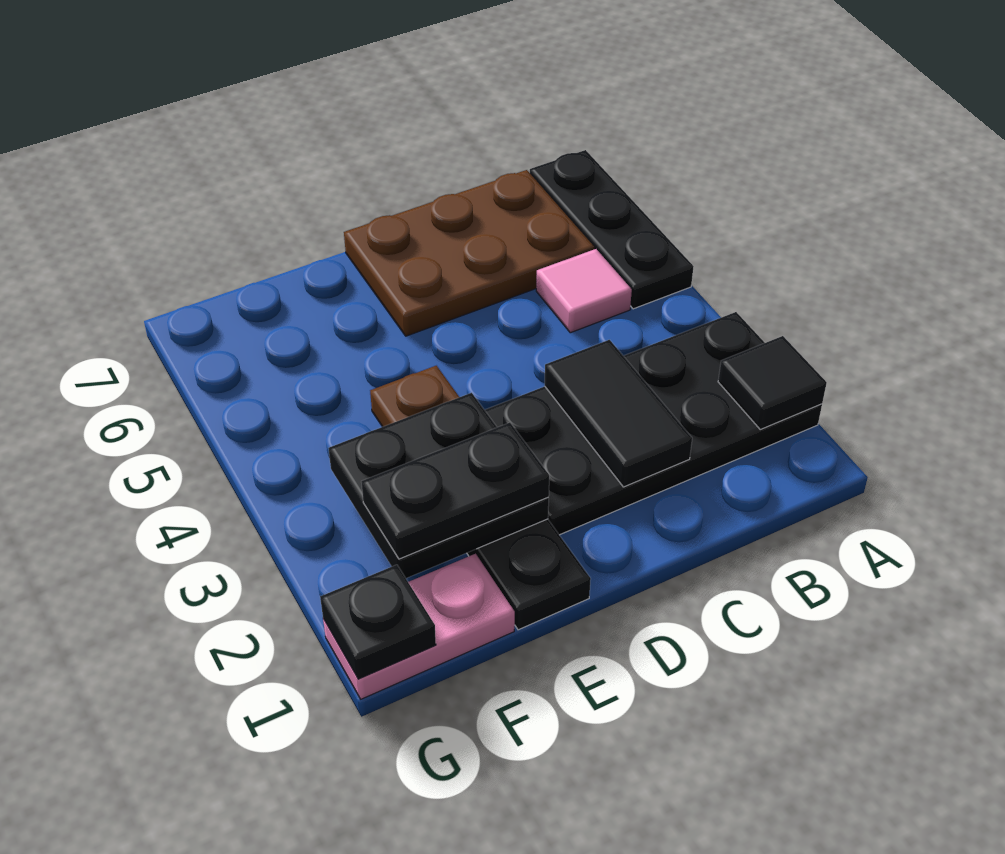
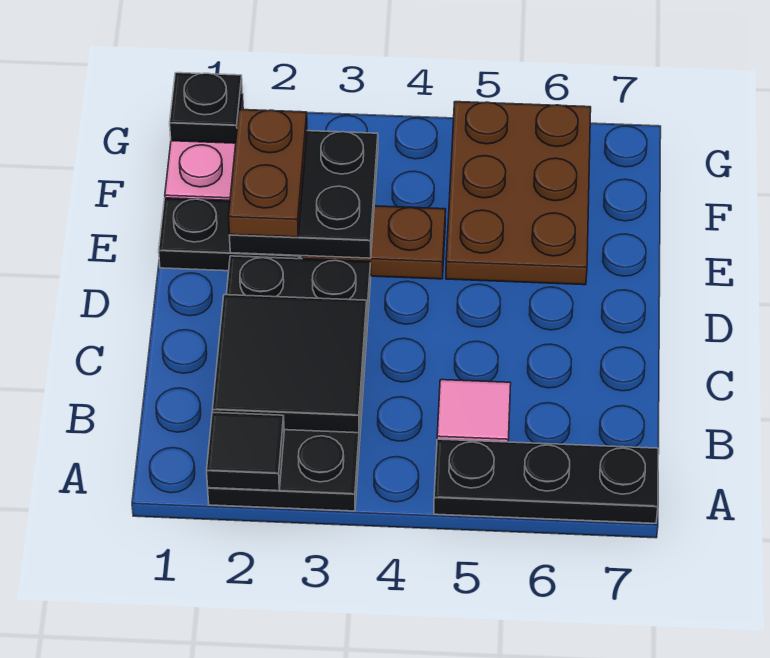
brown plate B6:D7 level 1 -> brown plate E5:G6 level 1
black tile C2:C3 level 2 -> black tile B2:C3 level 2
black plate E2:F2 level 3 -> brown plate E2:F2 level 3

